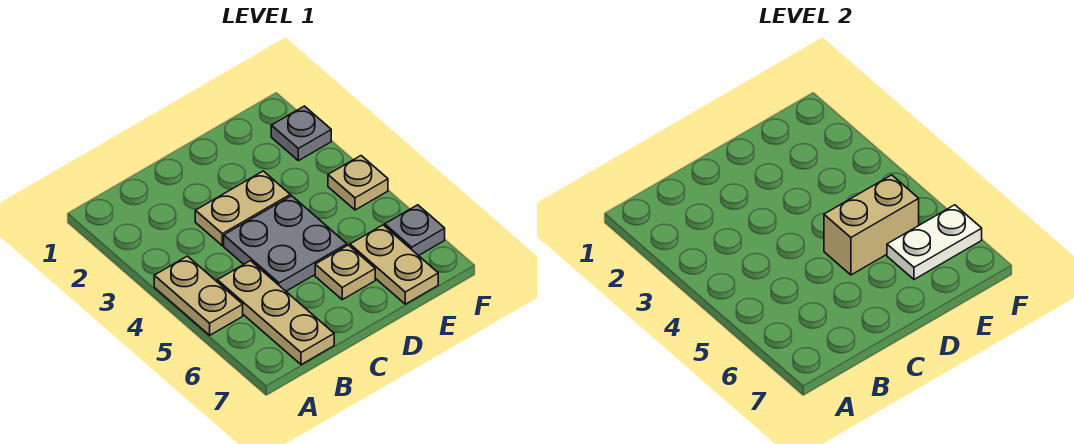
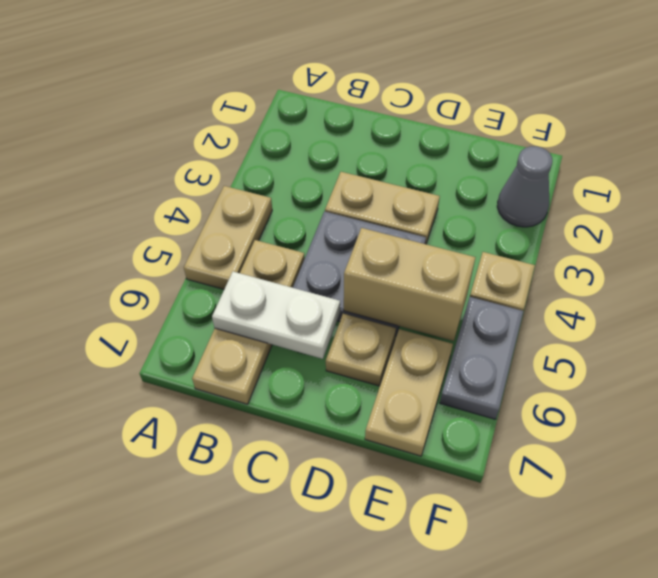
white plate E6:F6 level 2 -> white plate B6:C6 level 2
grey plate F2 level 1 -> grey cone F2 level 1
grey plate F6 level 1 -> grey plate F5:F6 level 1

